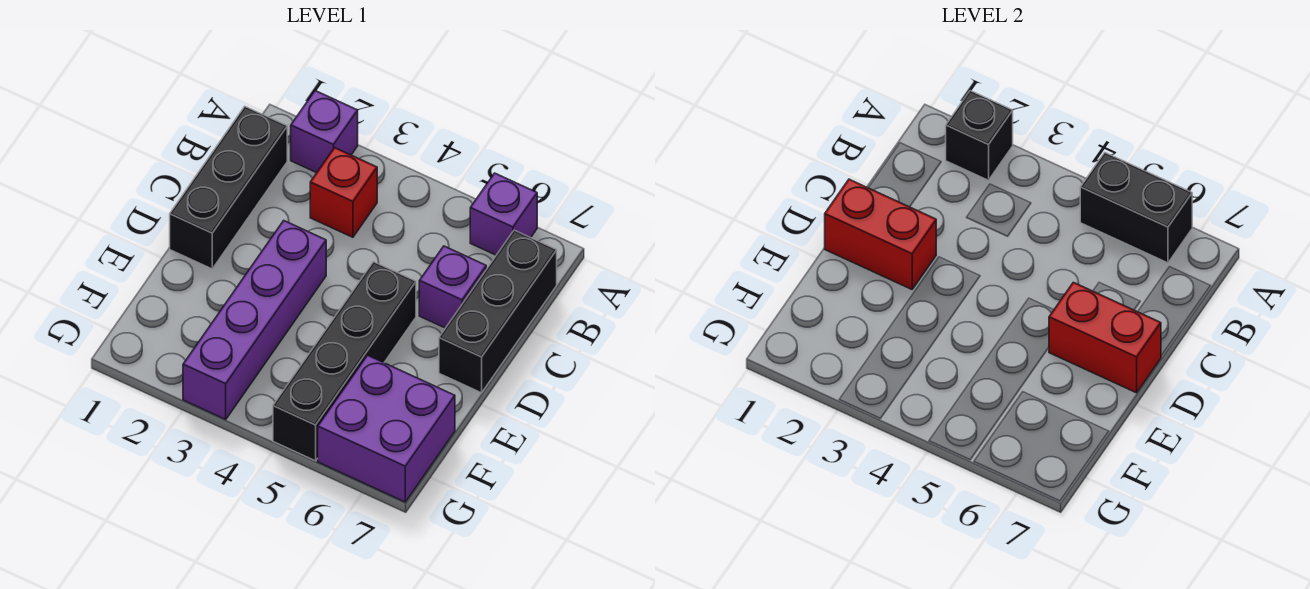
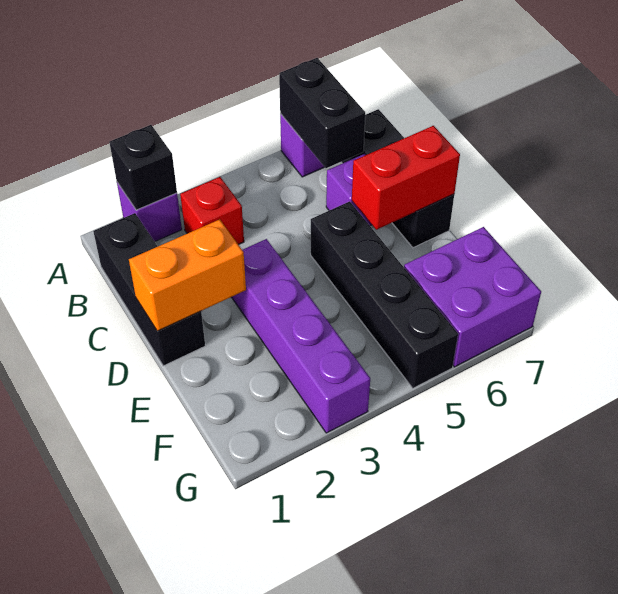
black brick A5:A6 level 2 -> black brick A6:B6 level 2
red brick D1:D2 level 2 -> orange brick D1:D2 level 2

